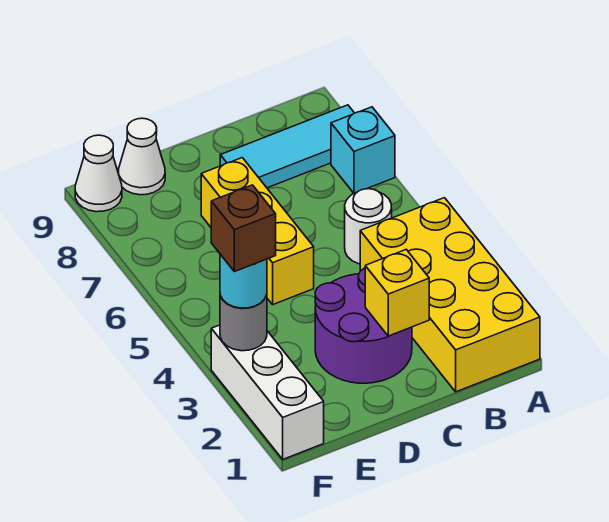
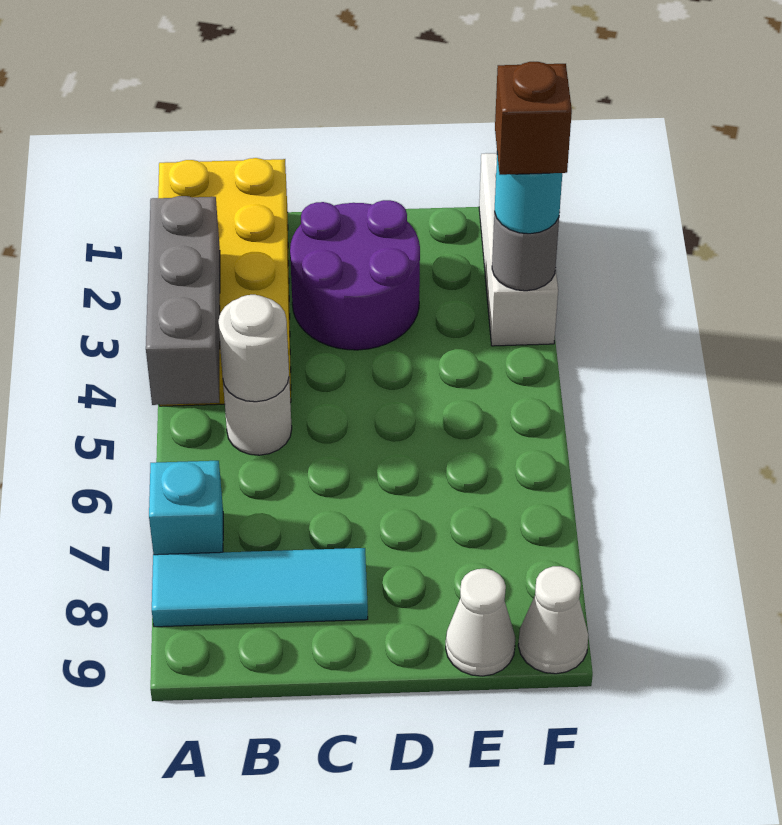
none -> grey brick A3:A5 level 2
none -> white round brick B5 level 2
yellow brick C2 level 2 -> none
yellow brick D5:D7 level 1 -> none

